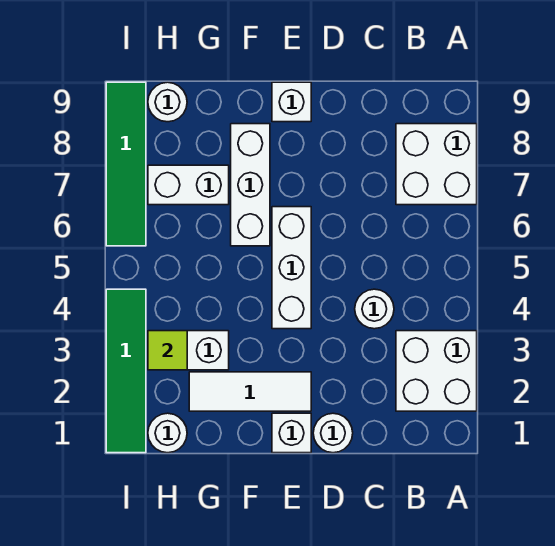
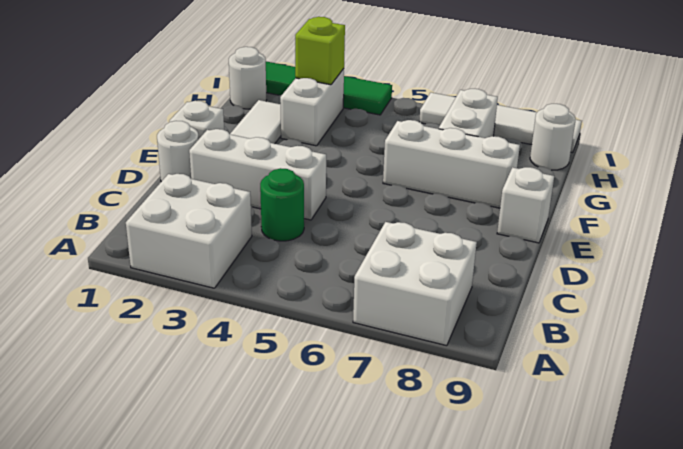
white round brick C4 level 1 -> green round brick C4 level 1
white brick E4:E6 level 1 -> white brick D2:D4 level 1
lime tile H3 level 2 -> lime brick H3 level 2
green tile I6:I9 level 1 -> white tile I6:I9 level 1

